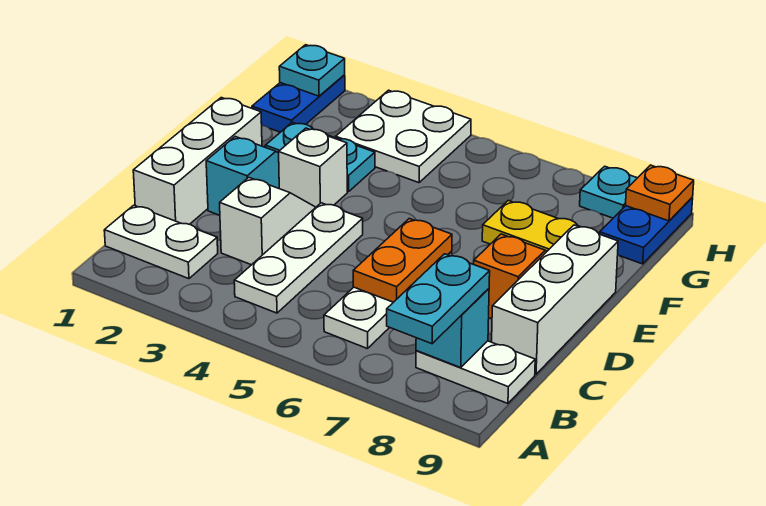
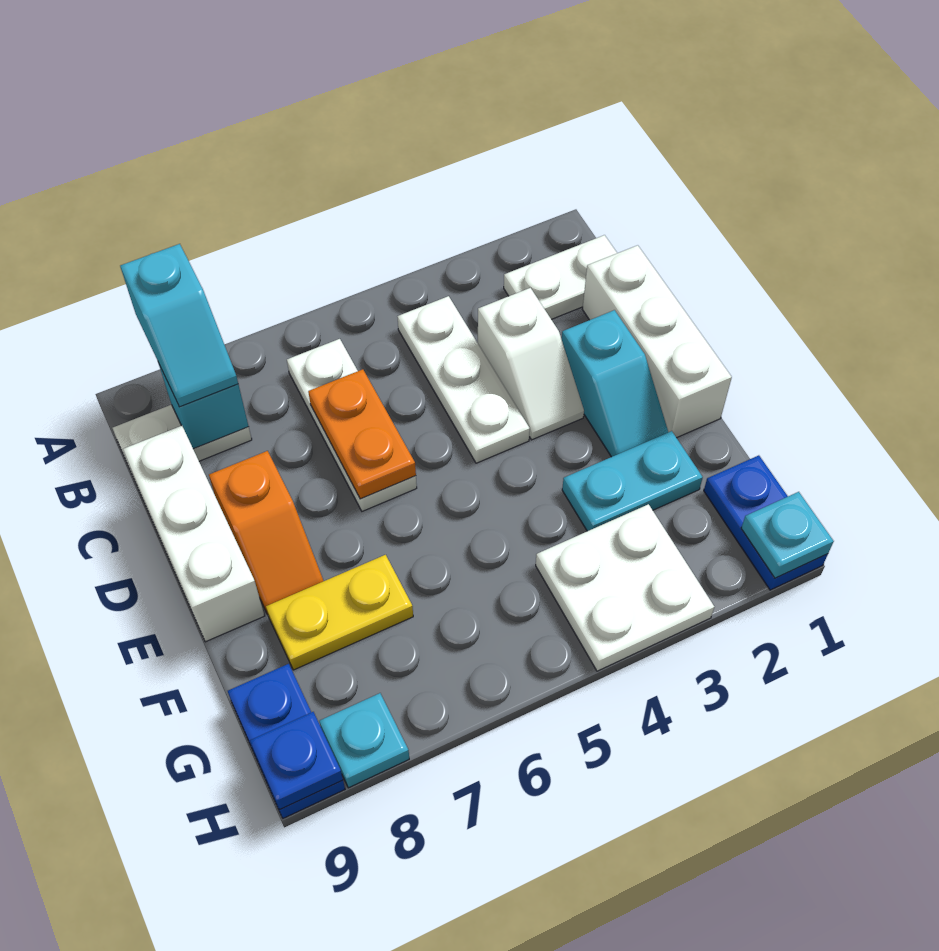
cyan plate A8:B8 level 3 -> cyan slope A8:B8 level 3 top A
white brick E3 level 1 -> none
orange plate H9 level 2 -> blue plate H9 level 2

